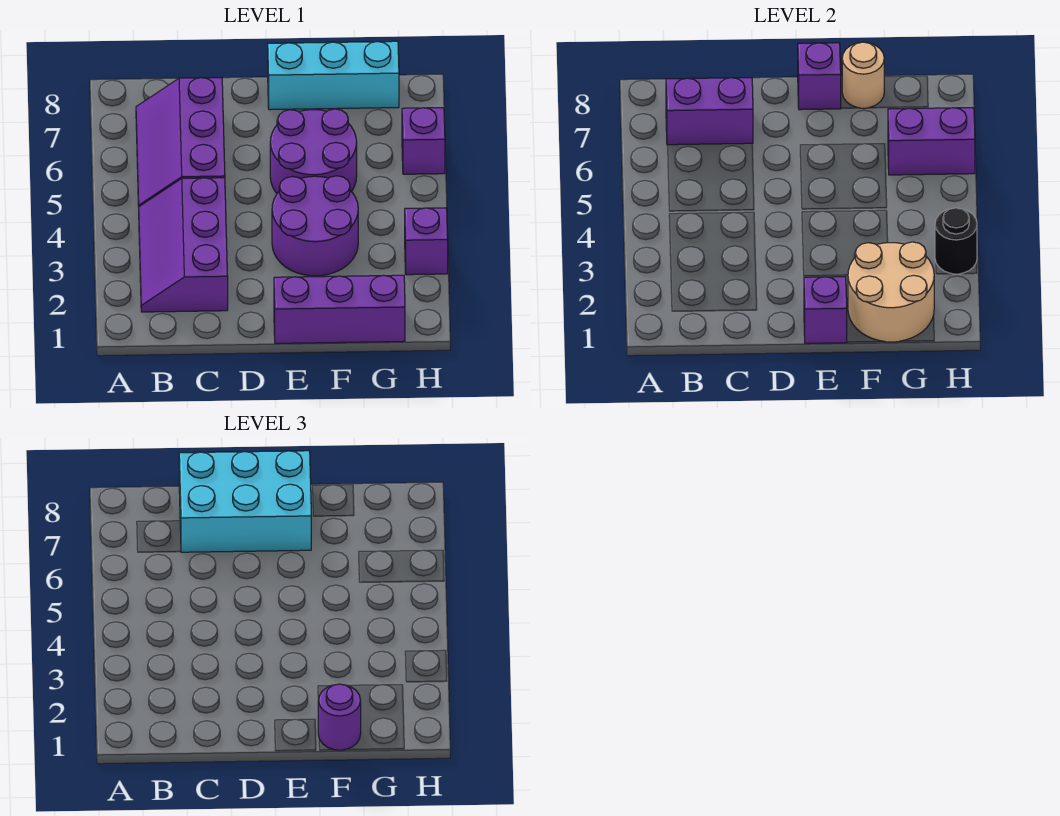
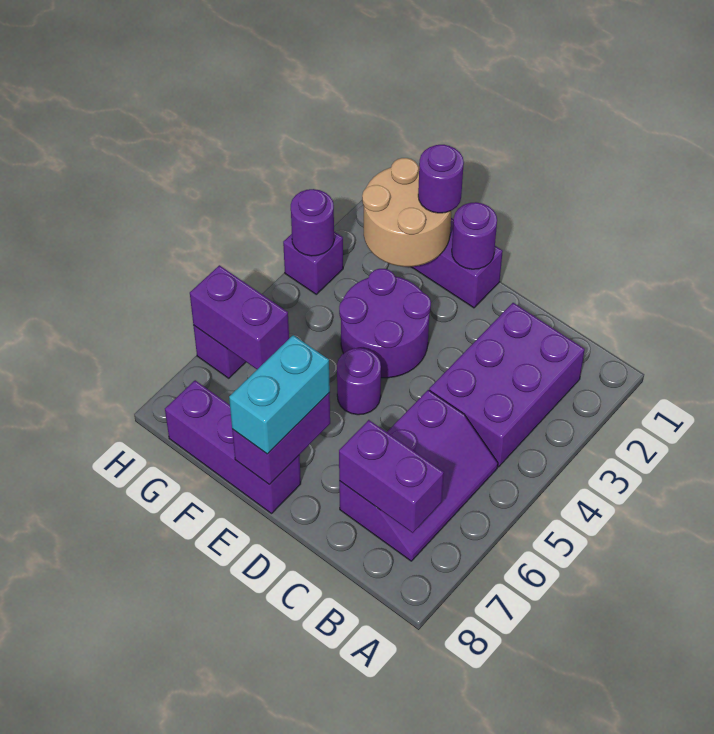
purple slope B2:C4 level 1 top C -> purple brick B2:C4 level 1
cyan brick C7:E8 level 3 -> cyan brick E7:E8 level 3
purple brick E1 level 2 -> purple round brick E1 level 2
purple round brick E5:F6 level 1 -> purple round brick E5 level 1
cyan brick E8:G8 level 1 -> purple brick E8:G8 level 1
purple brick E8 level 2 -> purple brick E7:E8 level 2
tan round brick F8 level 2 -> none
black round brick H3 level 2 -> purple round brick H3 level 2

